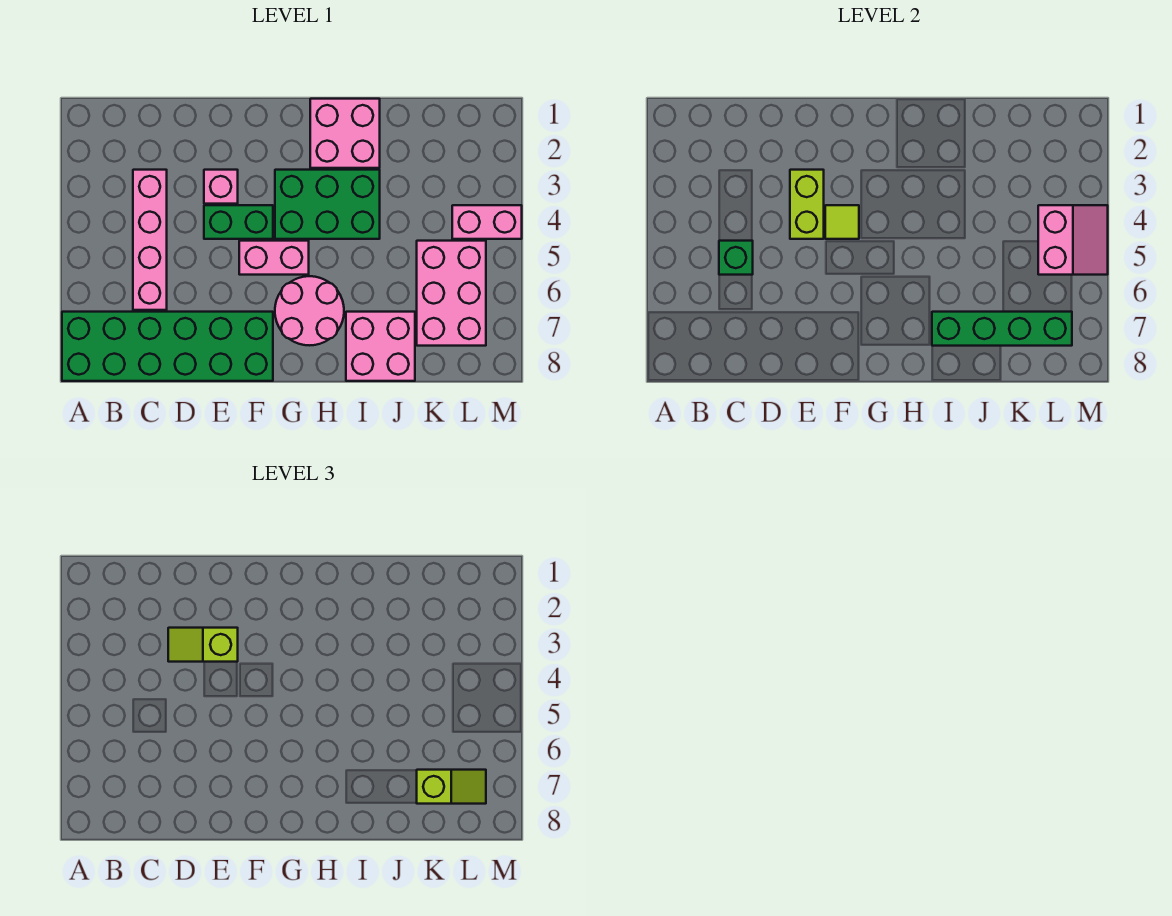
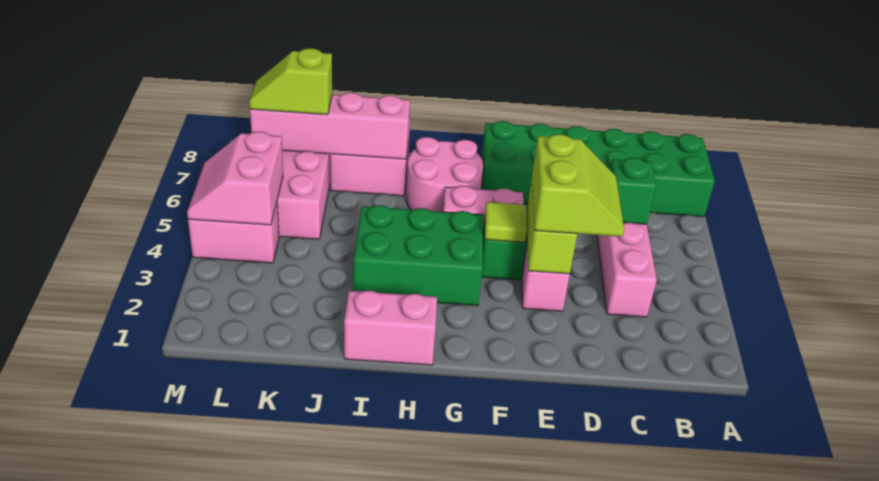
lime slope D3:E3 level 3 top E -> lime slope D3:E4 level 3 top E
pink brick H1:I2 level 1 -> pink brick H1:I1 level 1
green brick I7:L7 level 2 -> pink brick I7:L7 level 2

